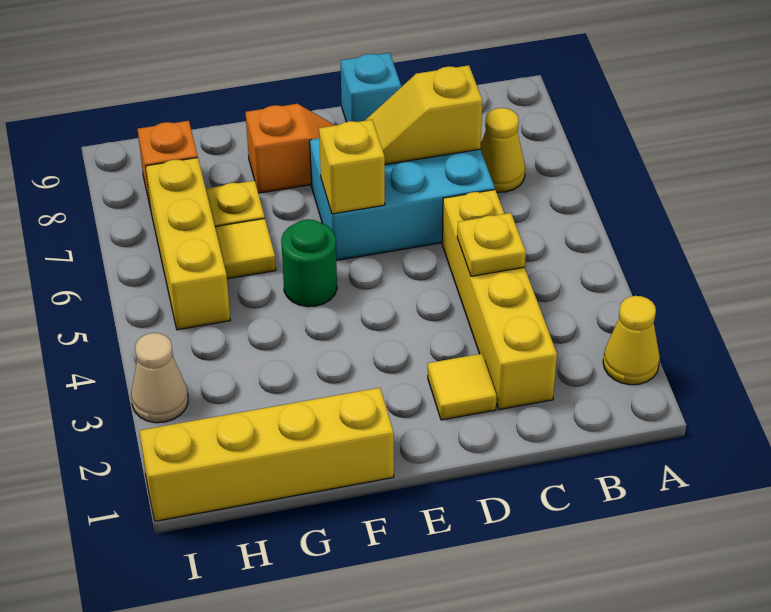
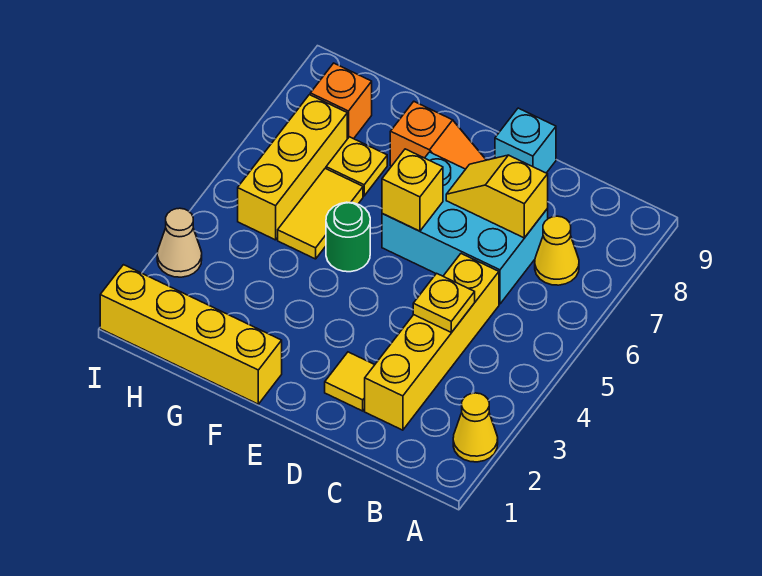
yellow tile G6 level 1 -> yellow tile G5:G6 level 1

